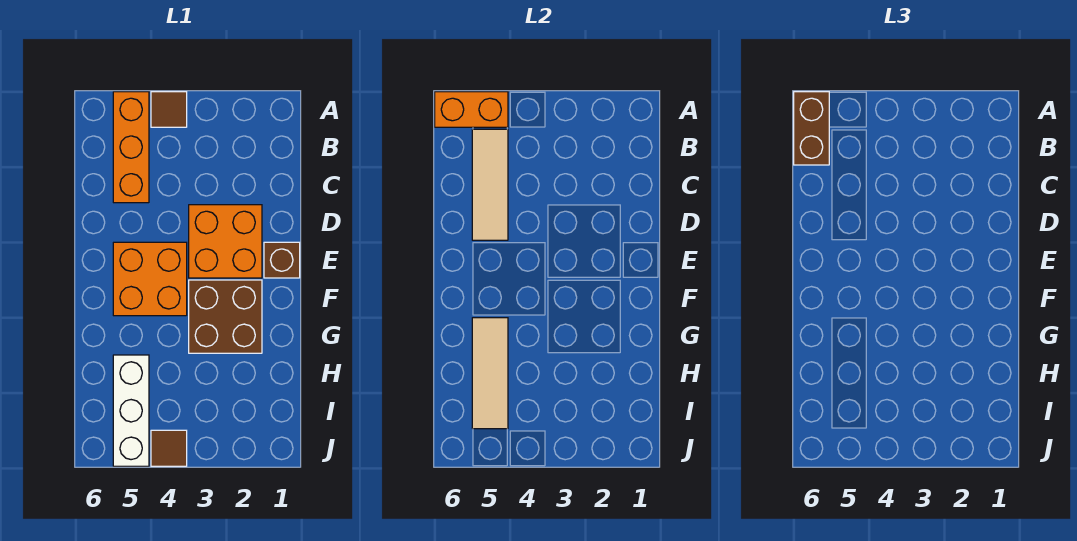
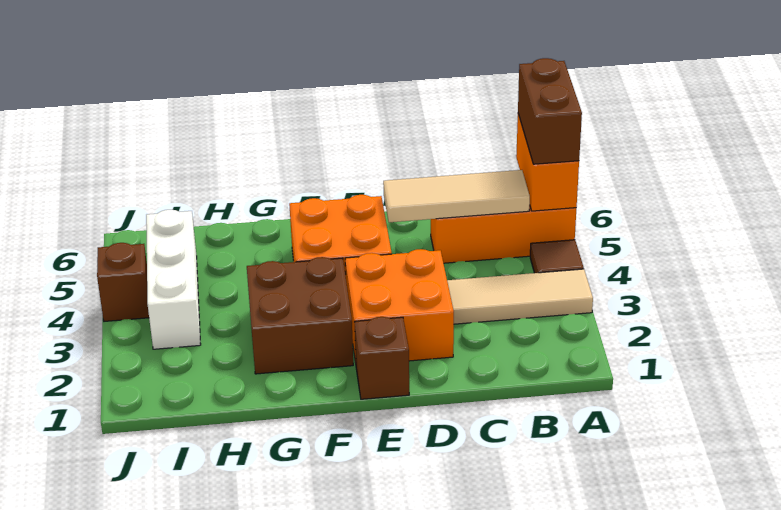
brown brick A6:B6 level 3 -> brown brick A5:A6 level 3
tan tile G5:I5 level 2 -> tan tile A3:C3 level 1
white brick H5:J5 level 1 -> white brick I3:I5 level 1
brown tile J4 level 1 -> brown brick J4 level 1

